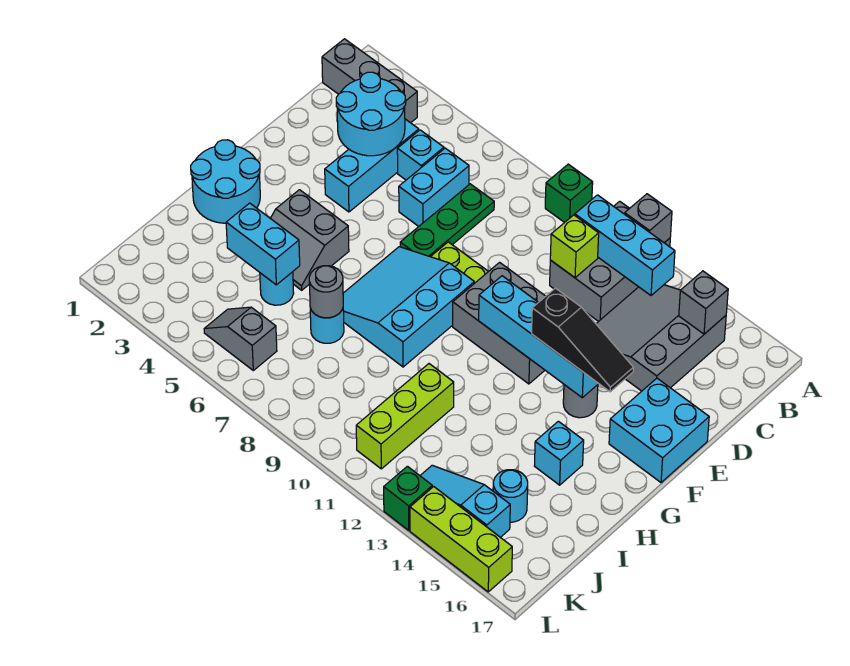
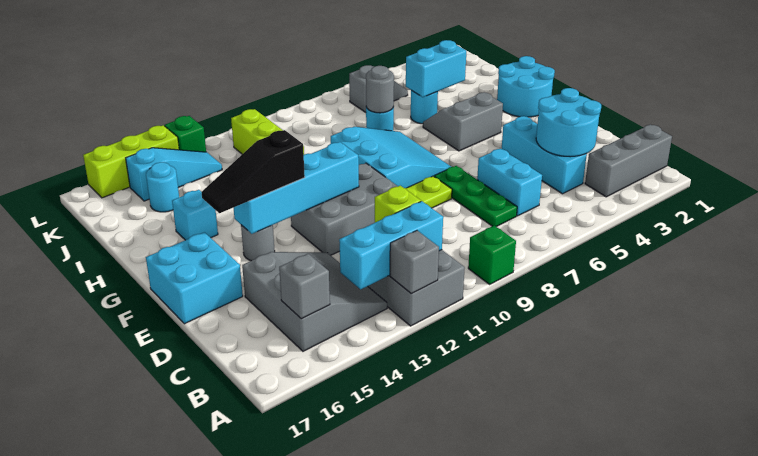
cyan brick C5 level 1 -> none

